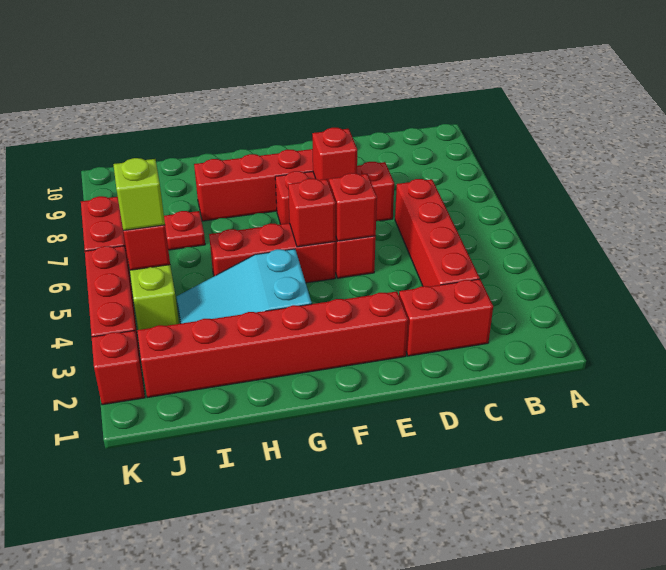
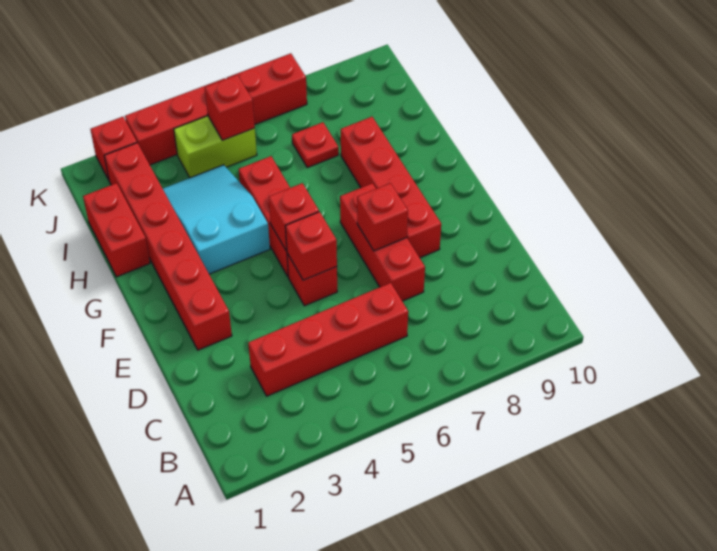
red brick C2:D2 level 1 -> red brick H1:I1 level 1
lime brick J5 level 3 -> none

